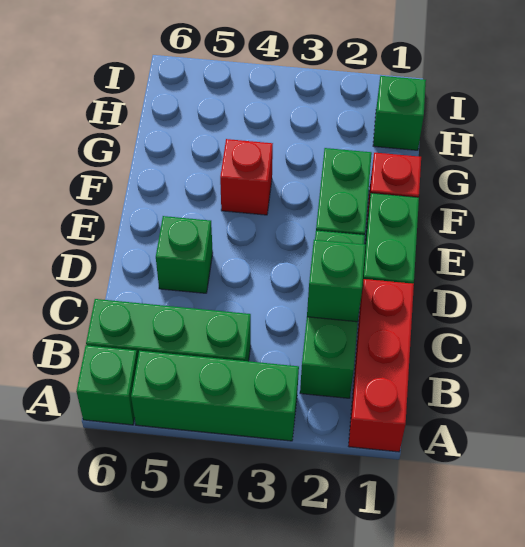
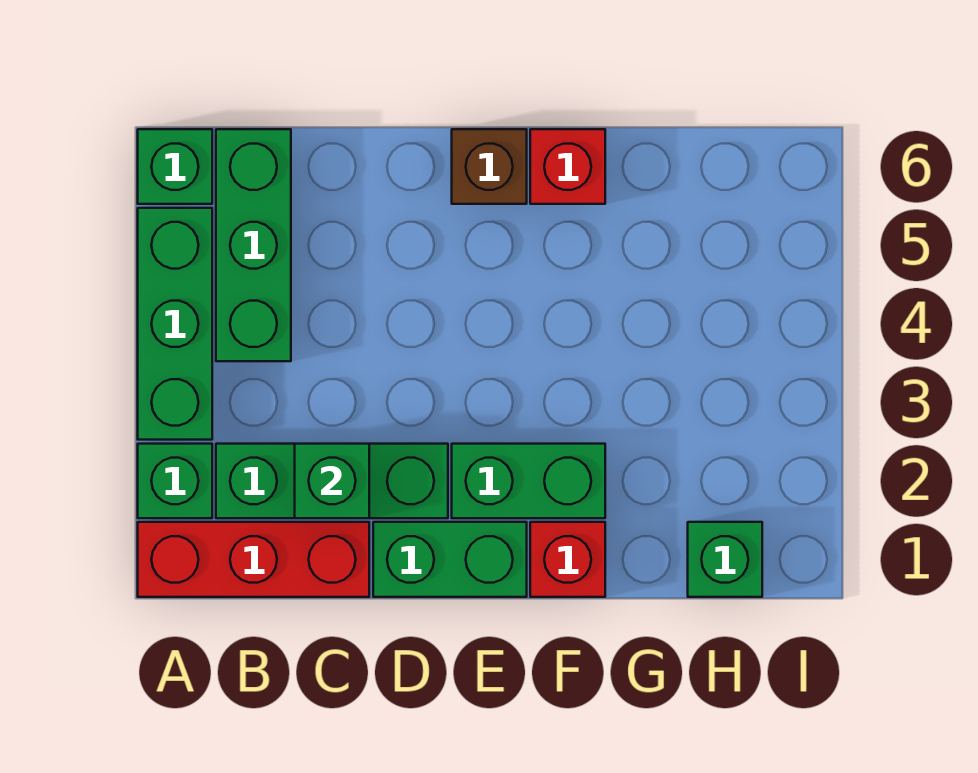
green brick D5 level 1 -> green brick A2 level 1
none -> brown brick E6 level 1
red brick F4 level 1 -> red brick F6 level 1

